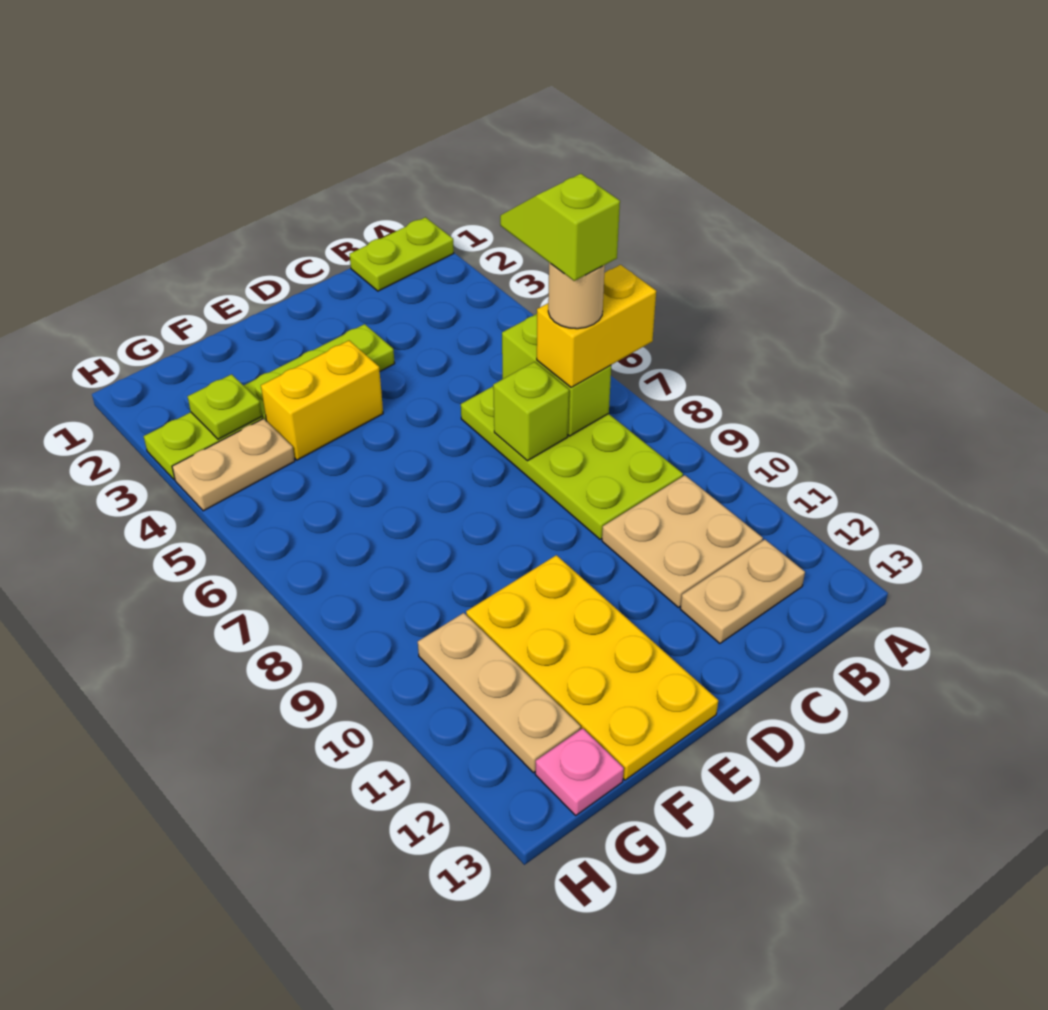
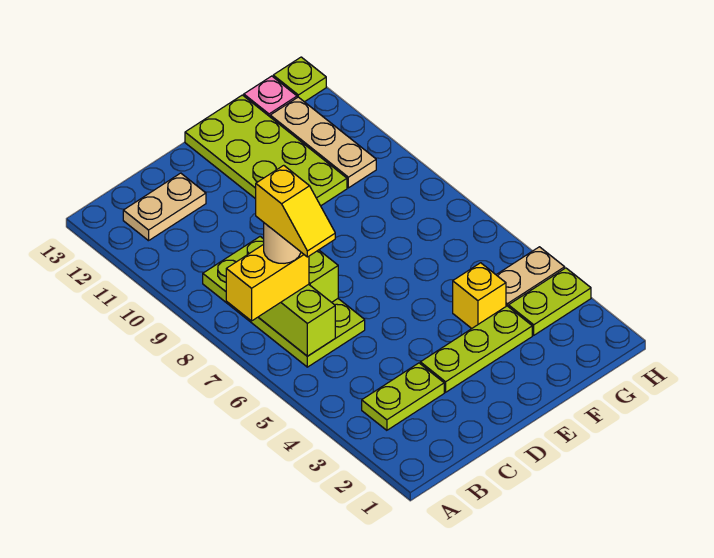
lime plate A1:B1 level 1 -> lime plate B3:C3 level 1
lime slope B6:B7 level 5 top 7 -> yellow slope B6:B7 level 5 top 7
tan plate B10:C11 level 1 -> none
yellow brick E4:F4 level 1 -> yellow brick F4 level 1
yellow plate E10:F13 level 1 -> lime plate E10:F13 level 1
lime plate G3 level 2 -> lime plate H13 level 1

